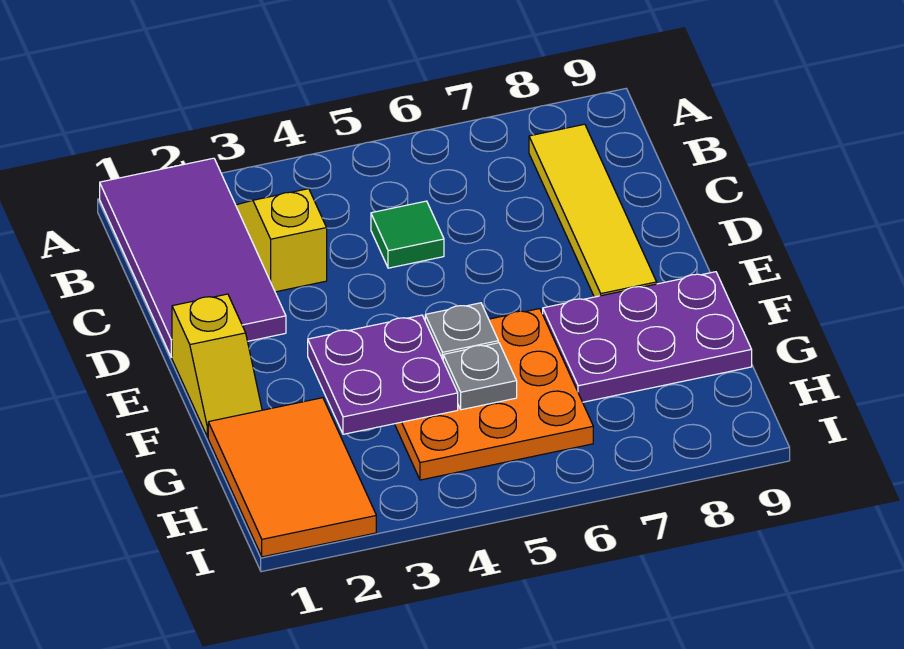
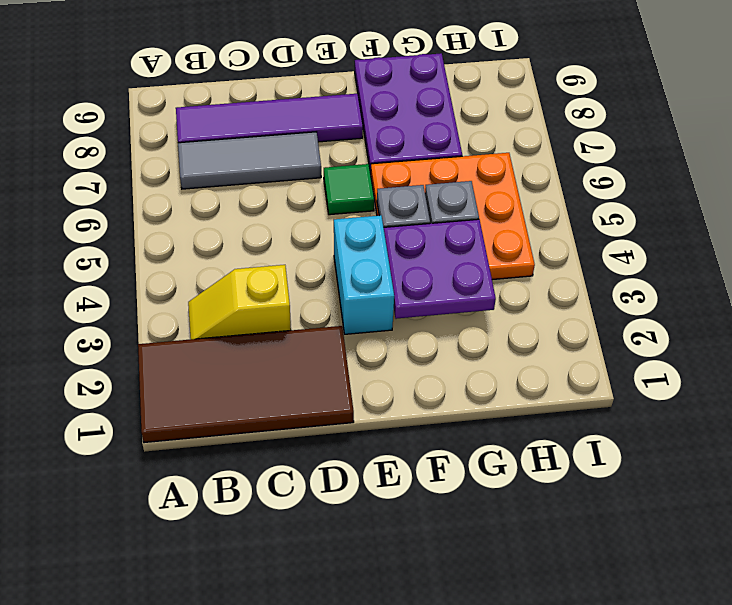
purple tile A1:D2 level 1 -> brown tile A1:D2 level 1
none -> grey tile B7:D7 level 1
yellow tile B8:E8 level 1 -> purple tile B8:E8 level 1
green tile C5 level 1 -> green tile E6 level 1
yellow slope E1:F1 level 1 top E -> none
none -> cyan brick E3:E4 level 1
orange tile G1:I2 level 1 -> none

